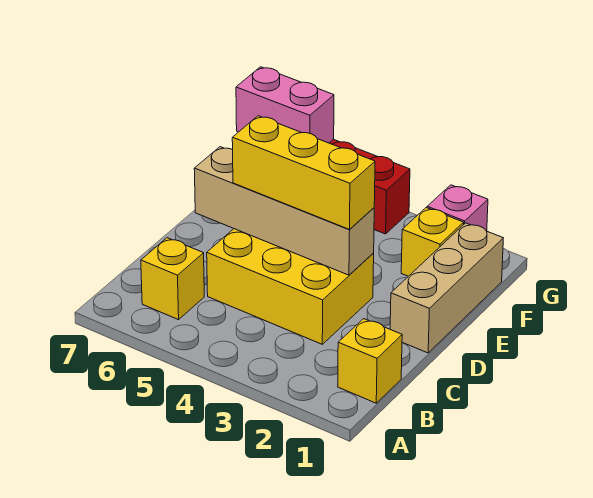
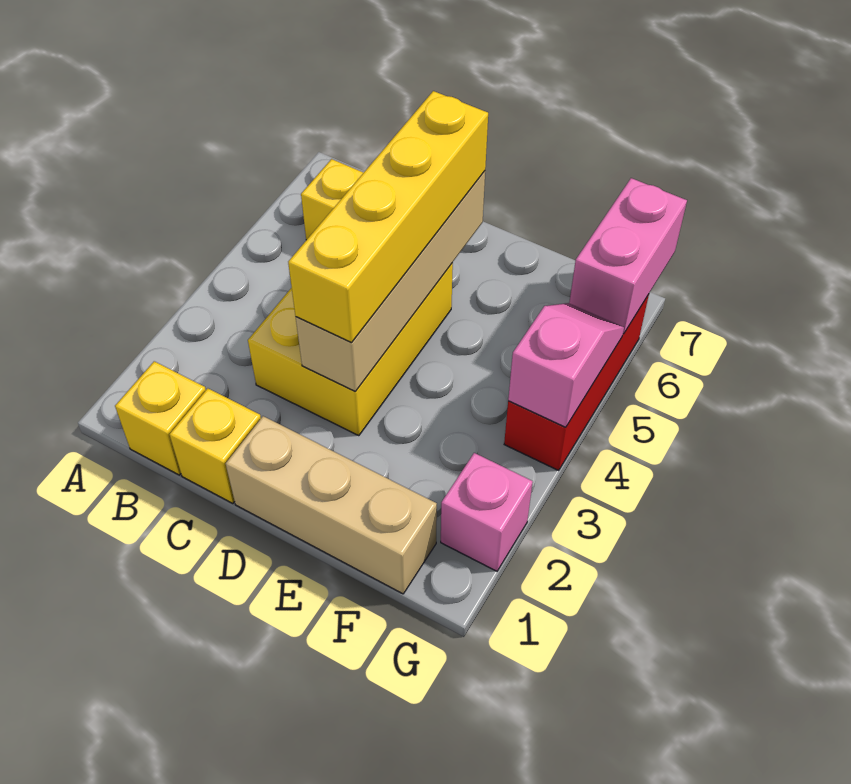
yellow brick D3:D5 level 3 -> yellow brick D3:D6 level 3
yellow brick F2 level 1 -> yellow brick C1 level 1
none -> pink slope G4:G5 level 2 top 4

